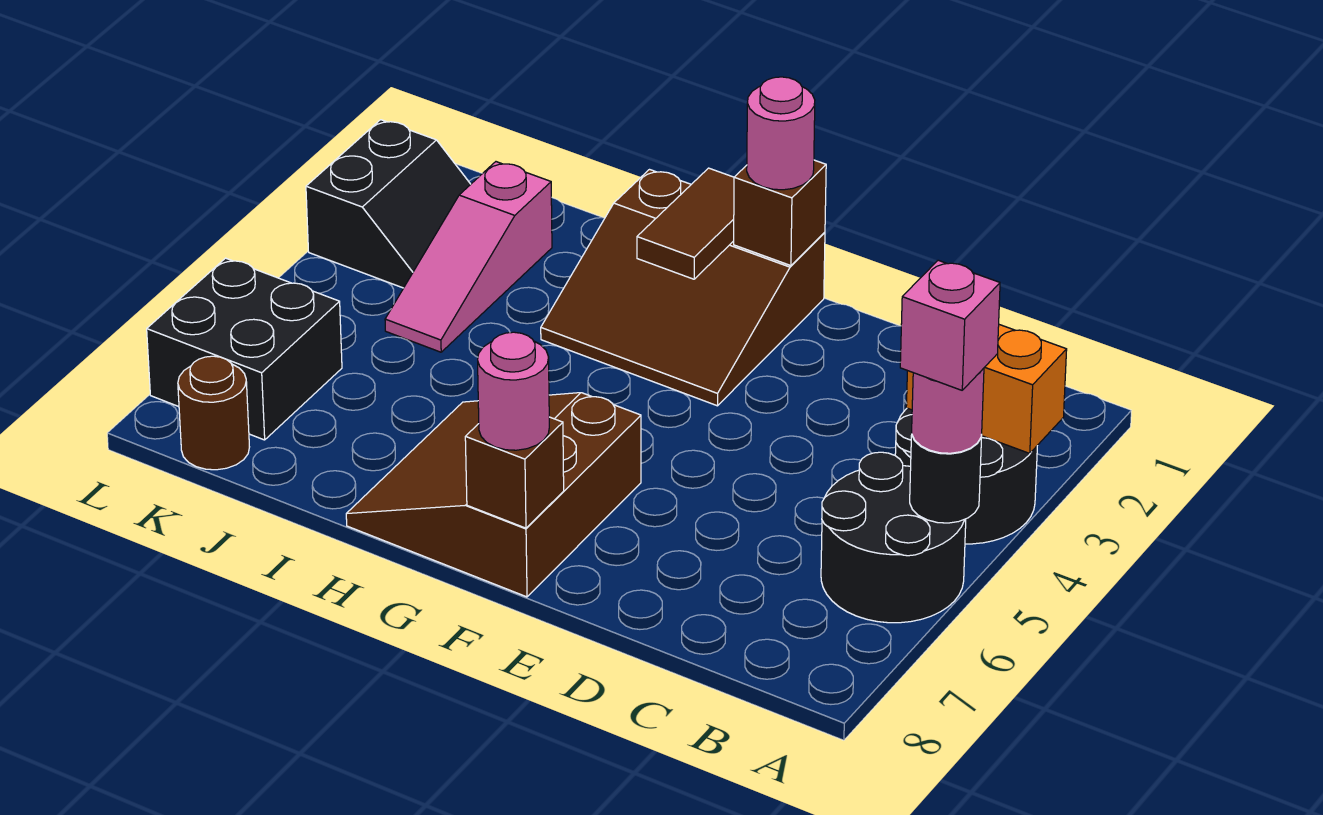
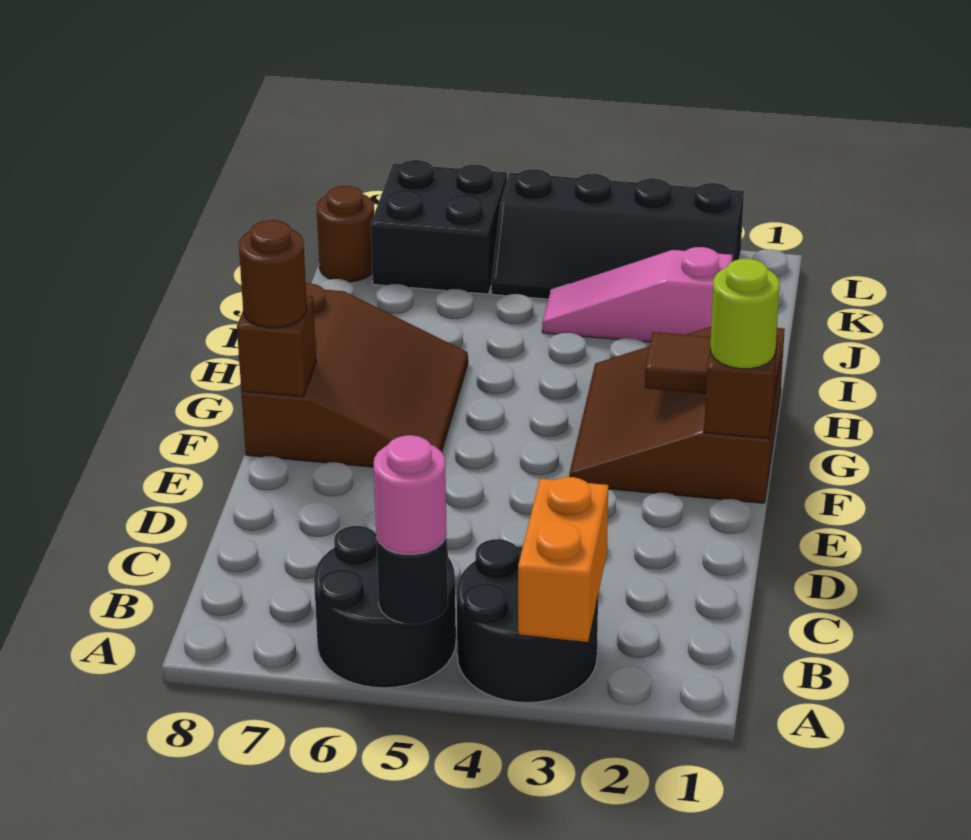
pink brick A5 level 4 -> none
pink round brick F1 level 3 -> lime round brick F1 level 3
brown slope F6:H8 level 1 top F -> brown slope F6:H8 level 1 top 8
pink round brick F8 level 3 -> brown round brick F8 level 3
black slope K2:L3 level 1 top L -> black slope K2:L5 level 1 top L

